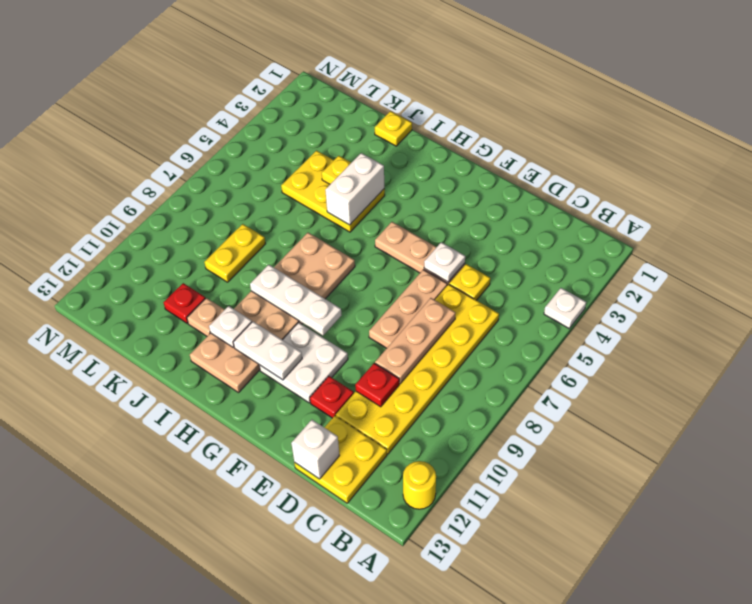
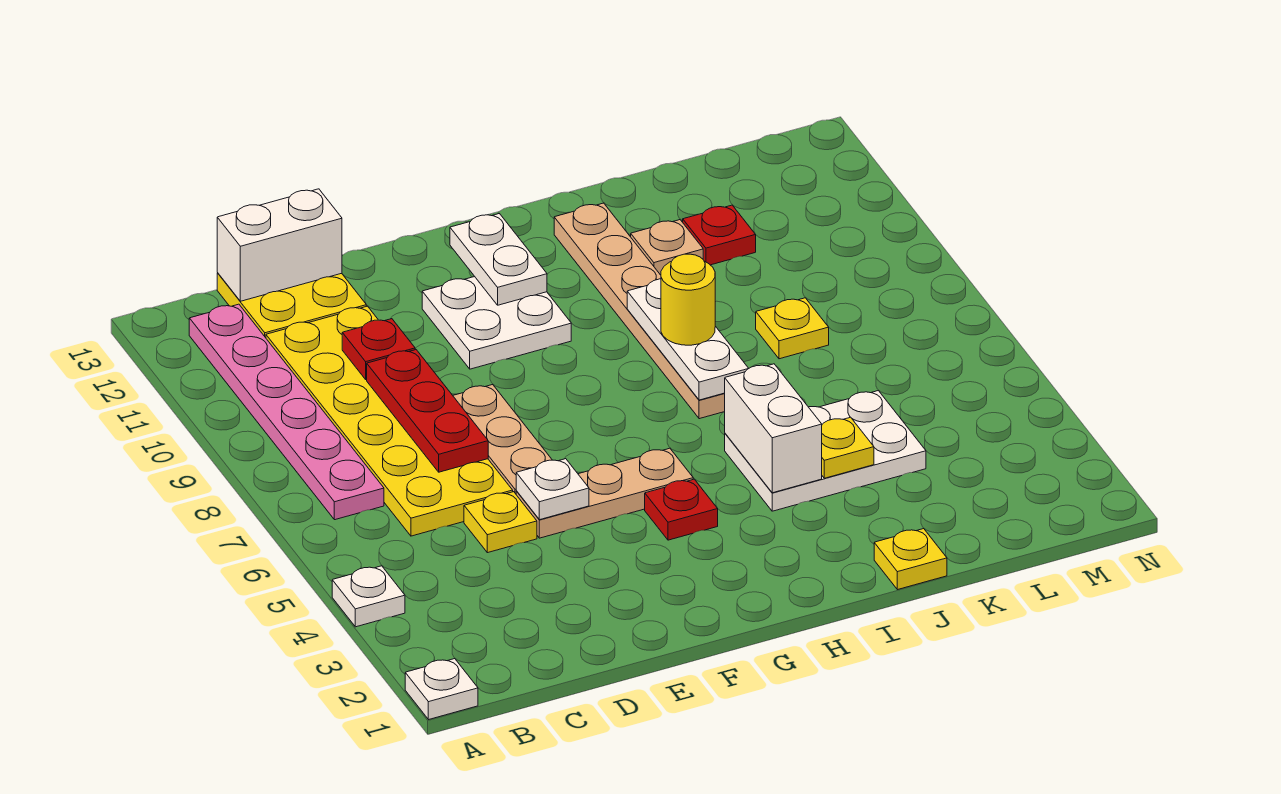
yellow round brick A12 level 1 -> yellow round brick I8 level 3
none -> pink plate B7:B12 level 1
tan plate D7:D9 level 2 -> red plate D7:D9 level 2
white brick D13 level 2 -> white brick C13:D13 level 2
red plate E11 level 1 -> red plate G4 level 1
white plate G9:I9 level 2 -> white plate I7:I9 level 2
white plate G11:H11 level 2 -> white plate G11:G12 level 2
tan plate H7:I12 level 1 -> tan plate I7:I12 level 1
yellow plate I4:K5 level 1 -> white plate I4:K5 level 1
white plate I11 level 2 -> white plate A1 level 1
yellow plate K8:K9 level 1 -> yellow plate K8 level 1

